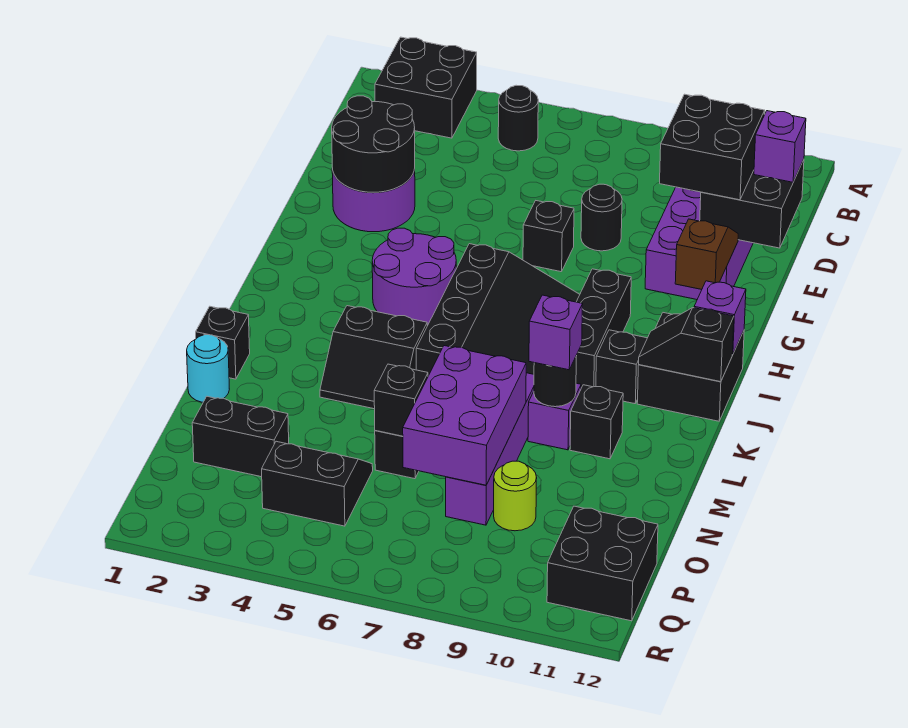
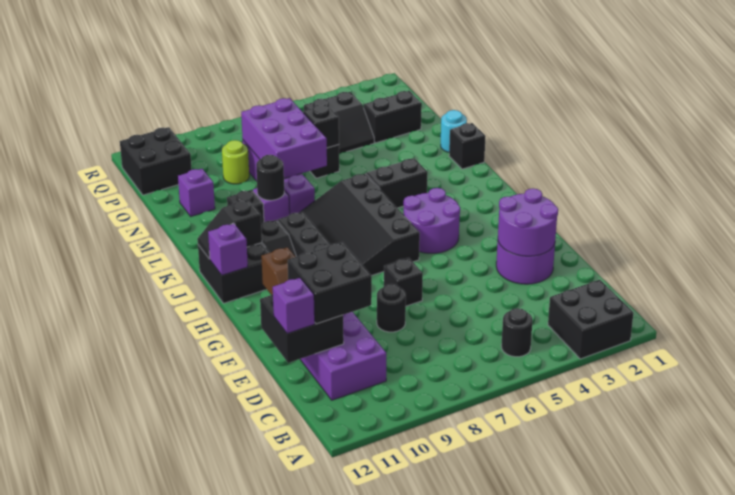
black round brick E2:F3 level 2 -> purple round brick E2:F3 level 2
black slope J11:J12 level 2 top 12 -> black slope J11:J12 level 2 top 11
purple brick L9 level 3 -> purple brick N11 level 1

